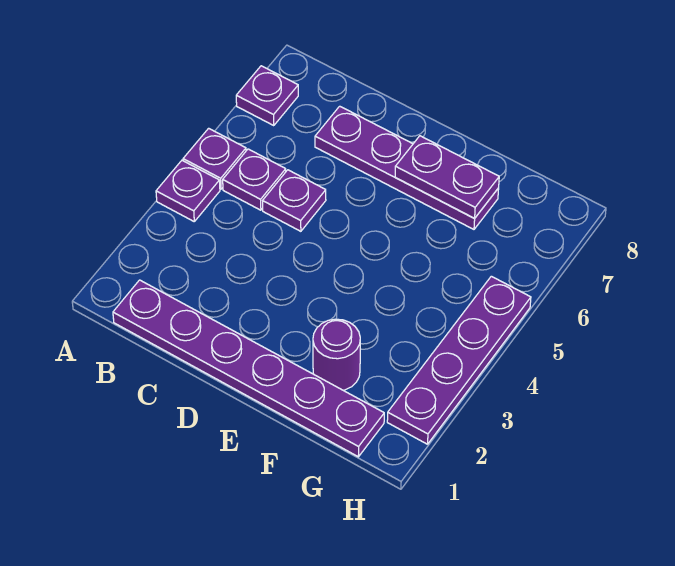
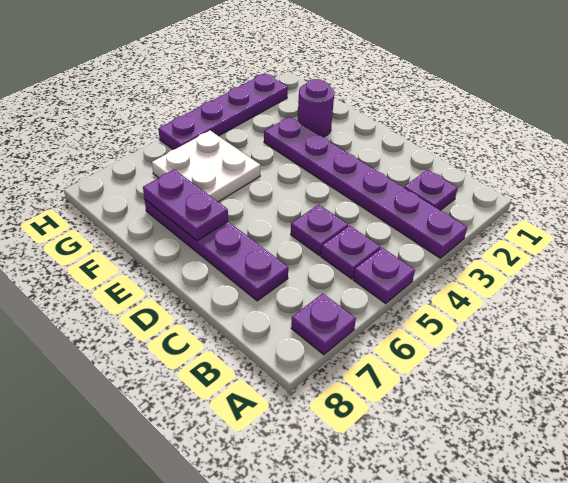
purple plate A4 level 1 -> purple plate B2 level 1
purple plate B1:G1 level 1 -> purple plate A3:F3 level 1
none -> white plate F5:G6 level 1

